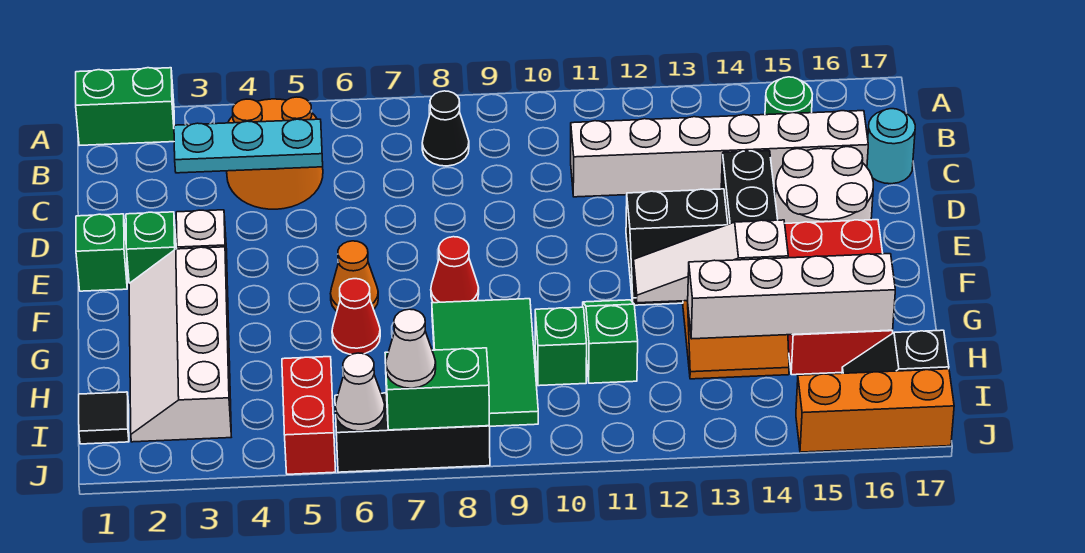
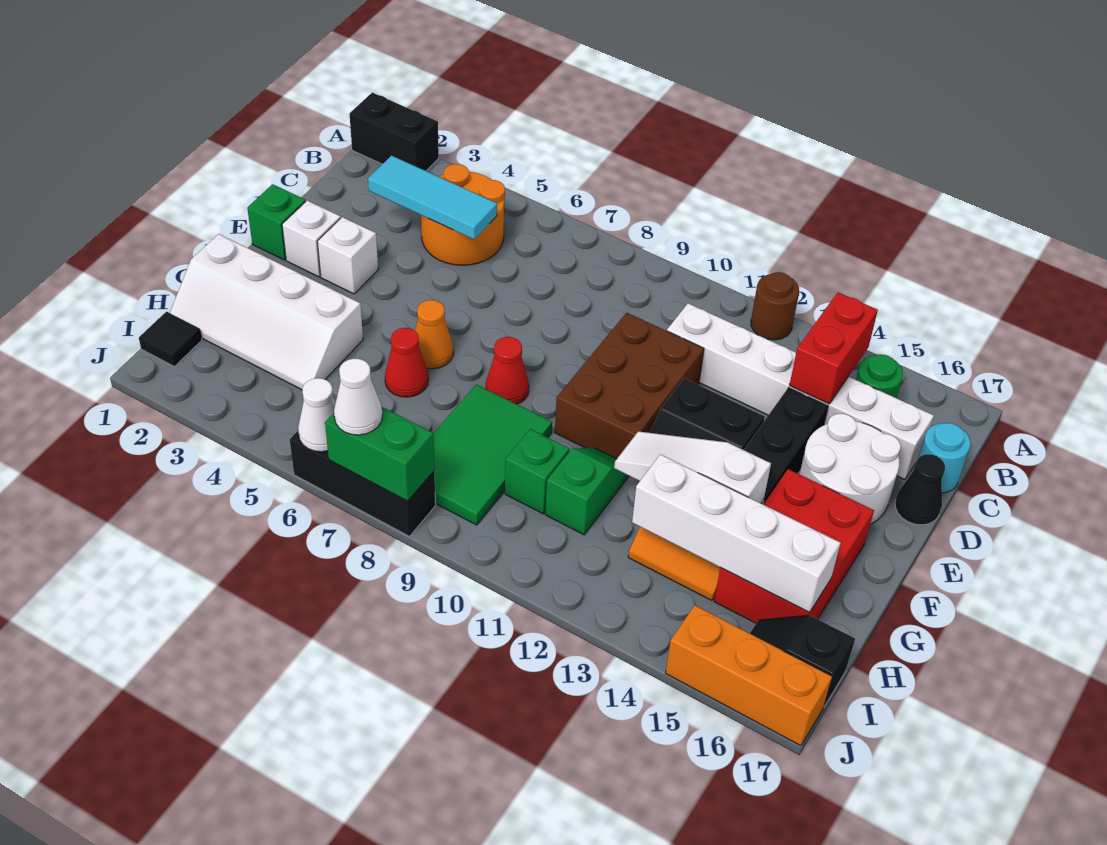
green brick A1:A2 level 1 -> black brick A1:A2 level 1
none -> brown round brick A12 level 1
black cone B8 level 1 -> black cone D17 level 1
cyan plate C3:C5 level 2 -> cyan tile C3:C5 level 2
none -> brown brick D10:F11 level 1
green brick E2 level 1 -> white brick E2 level 1
white slope F2:I3 level 1 top 3 -> white slope G1:H4 level 1 top G
red brick I5:J5 level 1 -> red brick B14:C14 level 2

